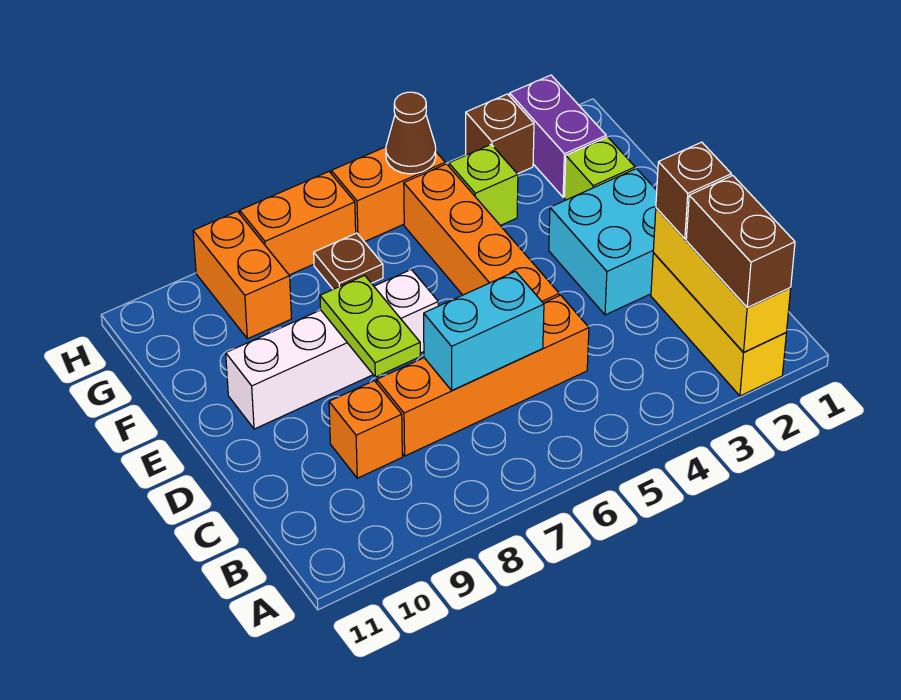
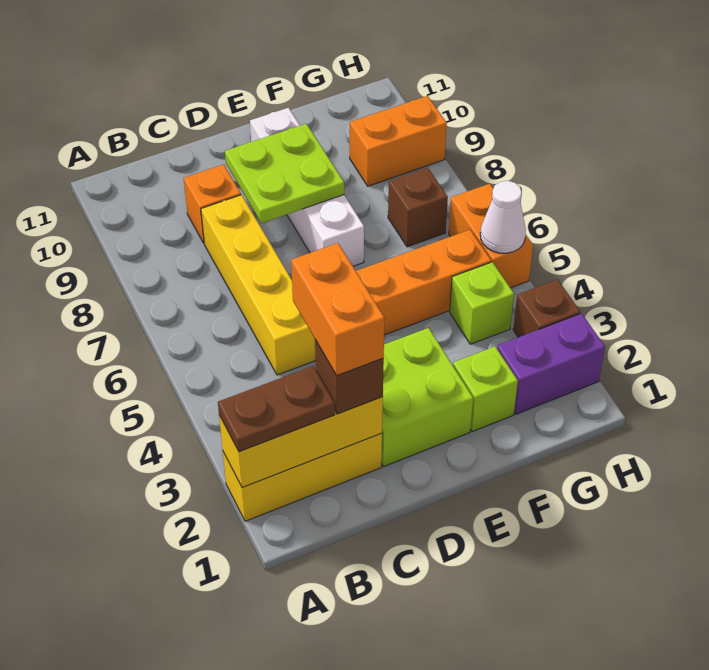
brown brick A2:B2 level 3 -> brown plate A2:B2 level 3
orange brick C5:C8 level 1 -> yellow brick C5:C8 level 1
cyan brick C6:C7 level 2 -> none
cyan brick D2:E3 level 1 -> lime brick D2:E3 level 1
lime plate D8:E8 level 2 -> lime plate D8:E9 level 2
brown plate G7 level 1 -> brown brick G7 level 1
brown cone H5 level 2 -> white cone H5 level 2
orange brick H7:H8 level 1 -> orange brick C2:C3 level 4

